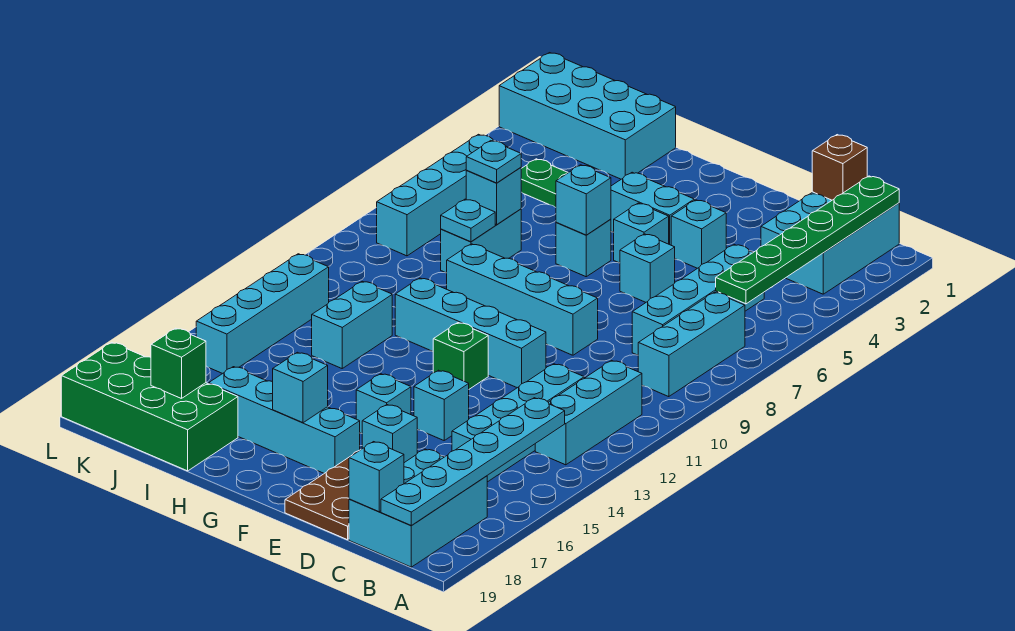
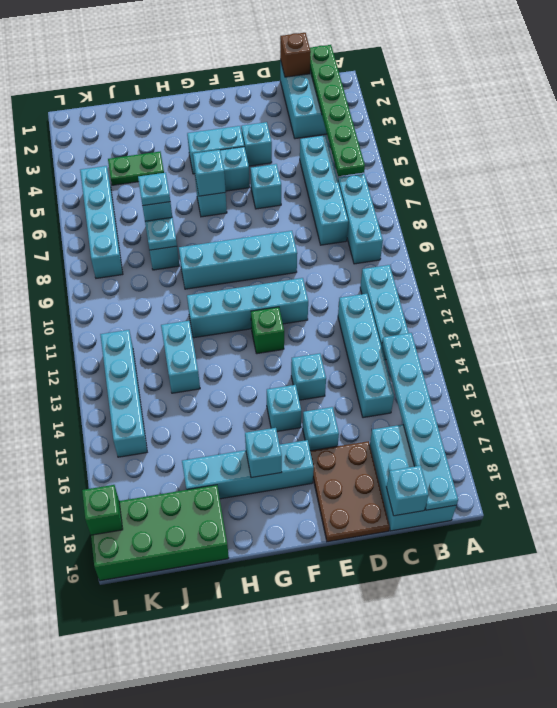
cyan brick I1:L2 level 1 -> none
green brick J18 level 2 -> green brick L18 level 2

